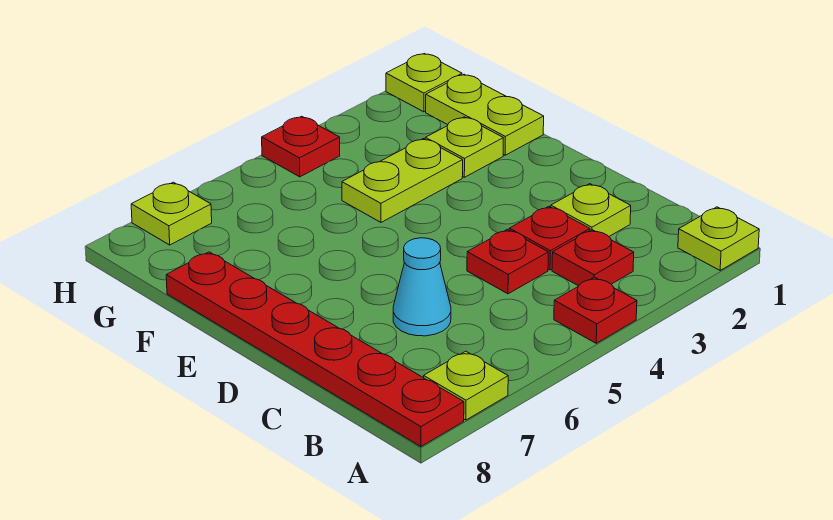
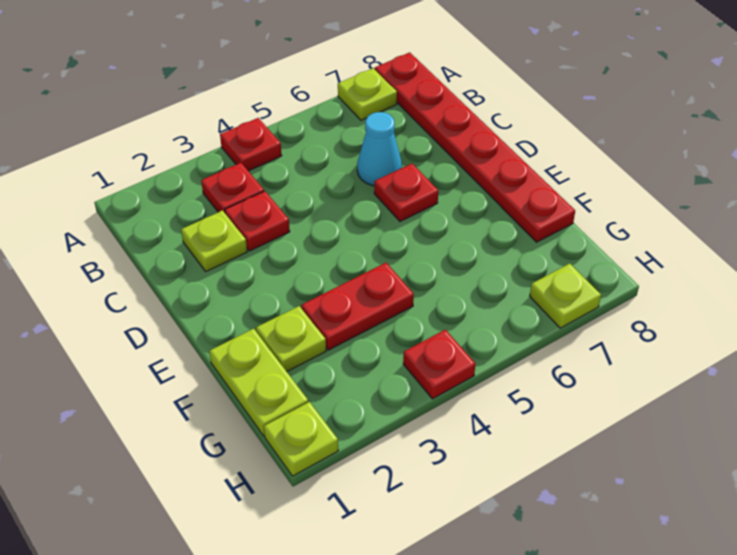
lime plate A1 level 1 -> none
red plate C4 level 1 -> red plate D6 level 1
lime plate F3:F4 level 1 -> red plate F3:F4 level 1

